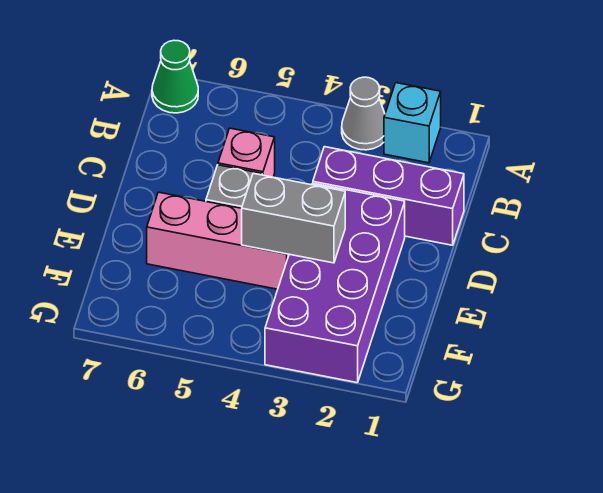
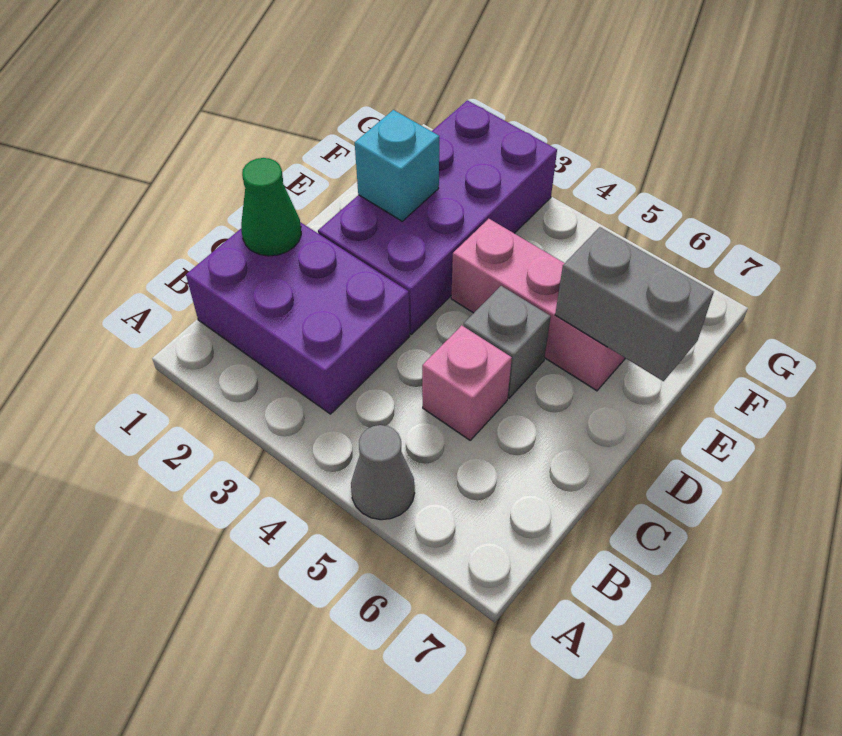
cyan brick A2 level 1 -> cyan brick E2 level 2
grey cone A3 level 1 -> grey cone A5 level 1
green cone A7 level 1 -> green cone C1 level 2
purple brick C1:C3 level 1 -> purple brick B1:C3 level 1
grey brick E3:E4 level 2 -> grey brick E6:E7 level 2

